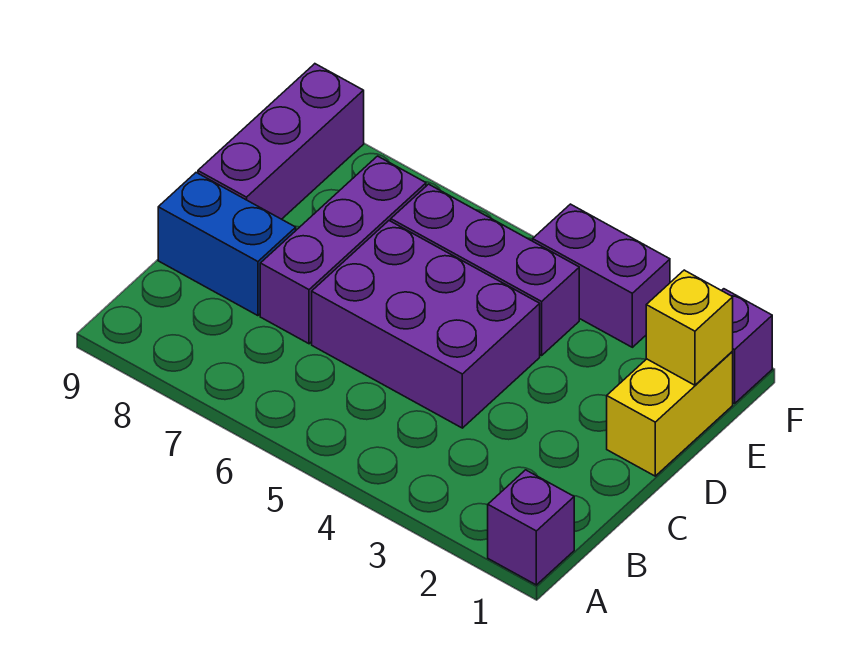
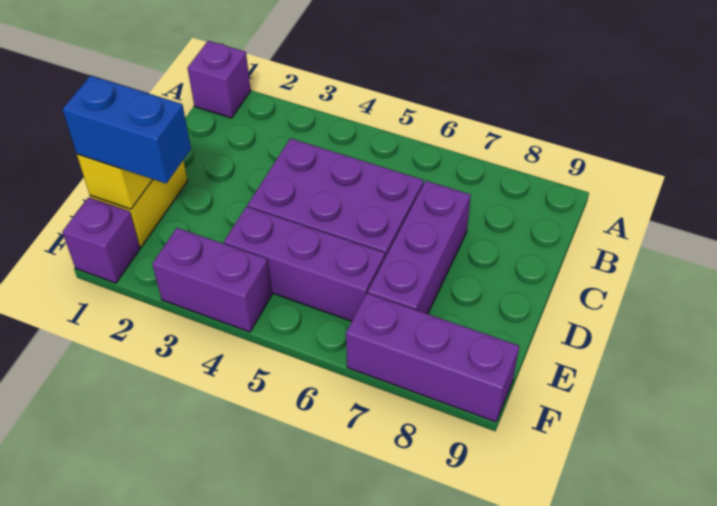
blue brick C8:C9 level 1 -> blue brick E1:E2 level 3
purple brick D9:F9 level 1 -> purple brick F7:F9 level 1

